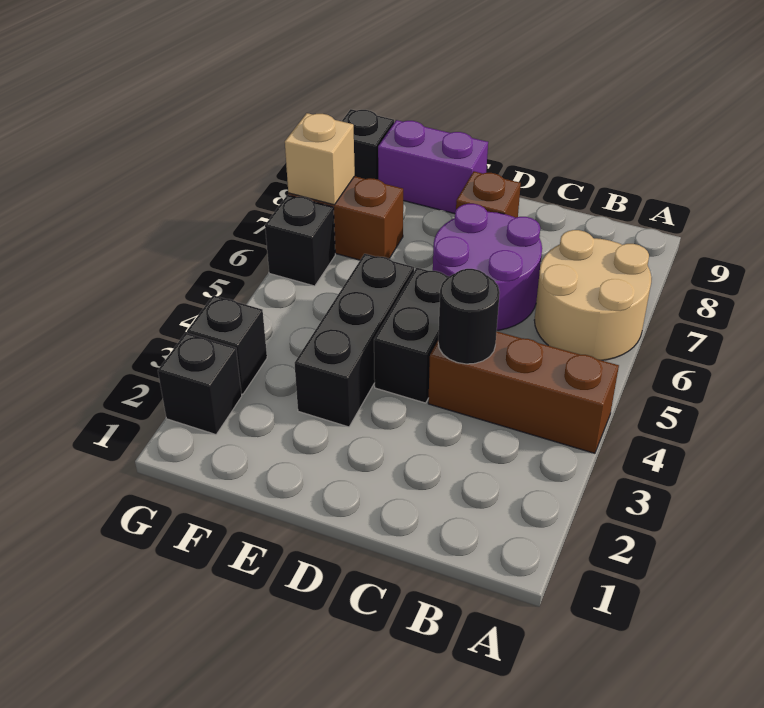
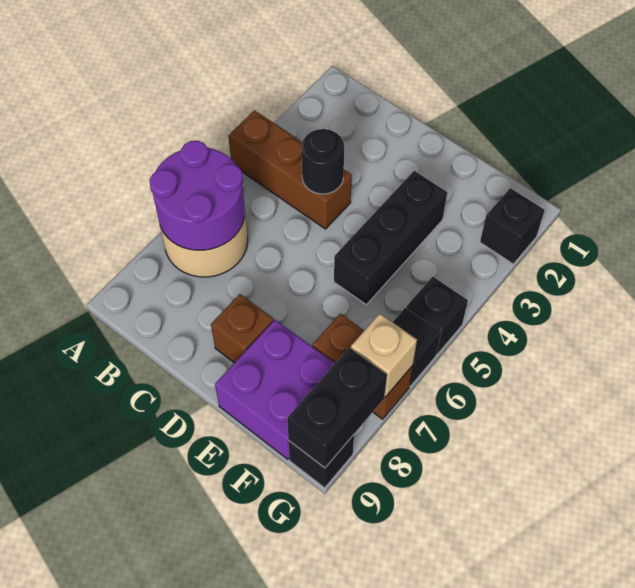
purple round brick C6:D7 level 1 -> purple round brick A6:B7 level 2
black brick D4:D5 level 1 -> black brick G8:G9 level 2
purple brick E9:F9 level 1 -> purple brick E8:F9 level 1
black brick G3 level 1 -> black brick G5 level 1

